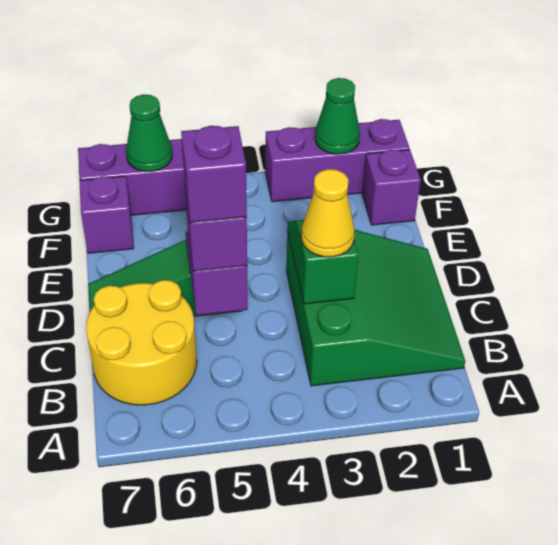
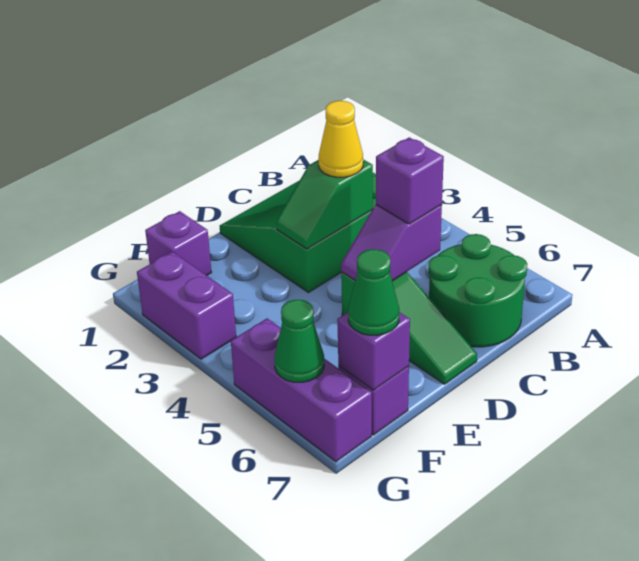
yellow round brick B6:C7 level 1 -> green round brick B6:C7 level 1
purple brick C5 level 4 -> purple brick F7 level 2
purple brick G1:G3 level 1 -> purple brick G2:G3 level 1
green cone G2 level 2 -> green cone F7 level 3

